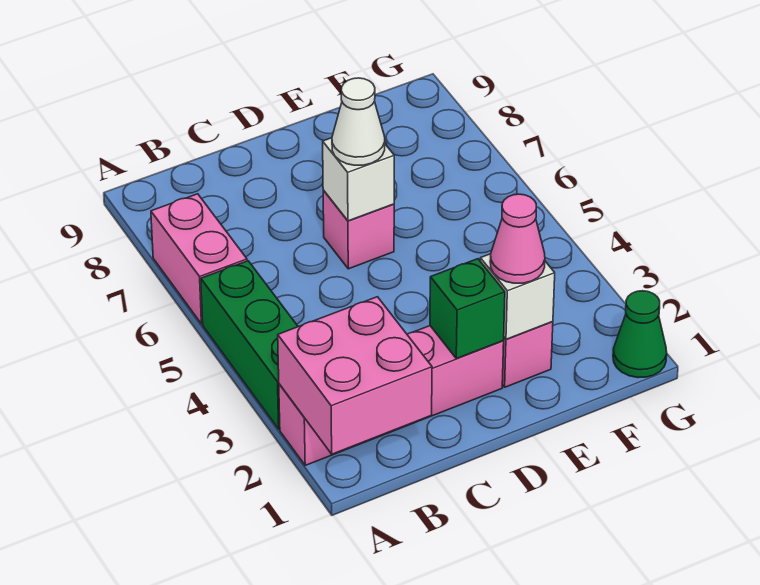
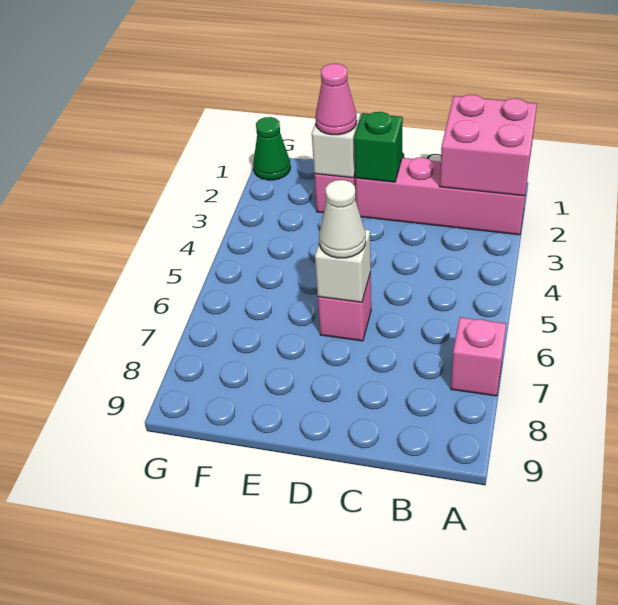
green brick A3:A5 level 1 -> none
pink brick A6:A7 level 1 -> pink brick A7 level 1

